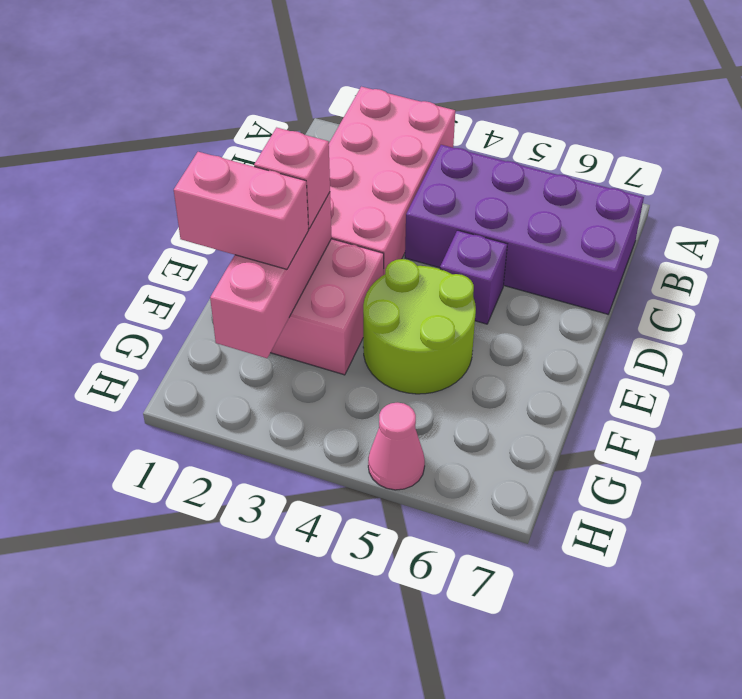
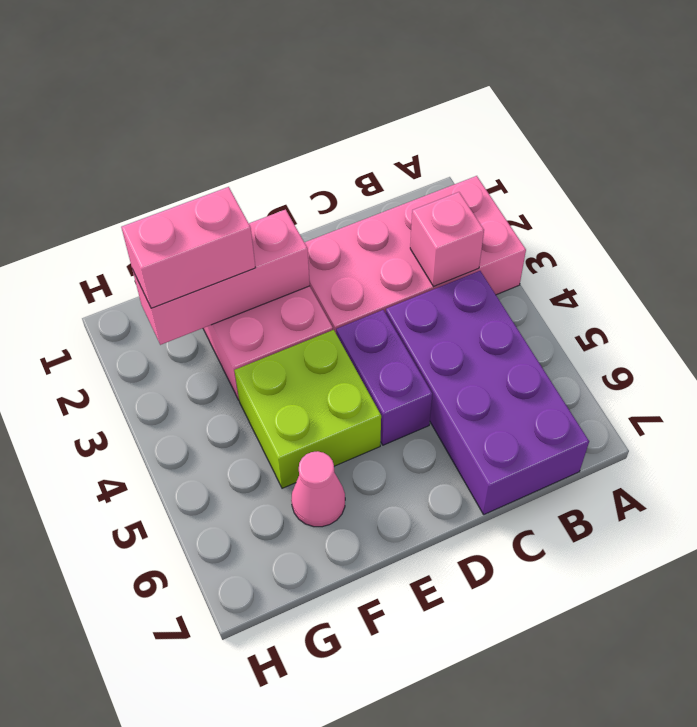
purple brick D5 level 1 -> purple brick D4:D5 level 1
pink brick E2 level 3 -> pink brick B3 level 2
lime round brick E4:F5 level 1 -> lime brick E4:F5 level 1
pink brick F1:F2 level 3 -> pink brick F2:G2 level 3
pink cone H5 level 1 -> pink cone F6 level 1

